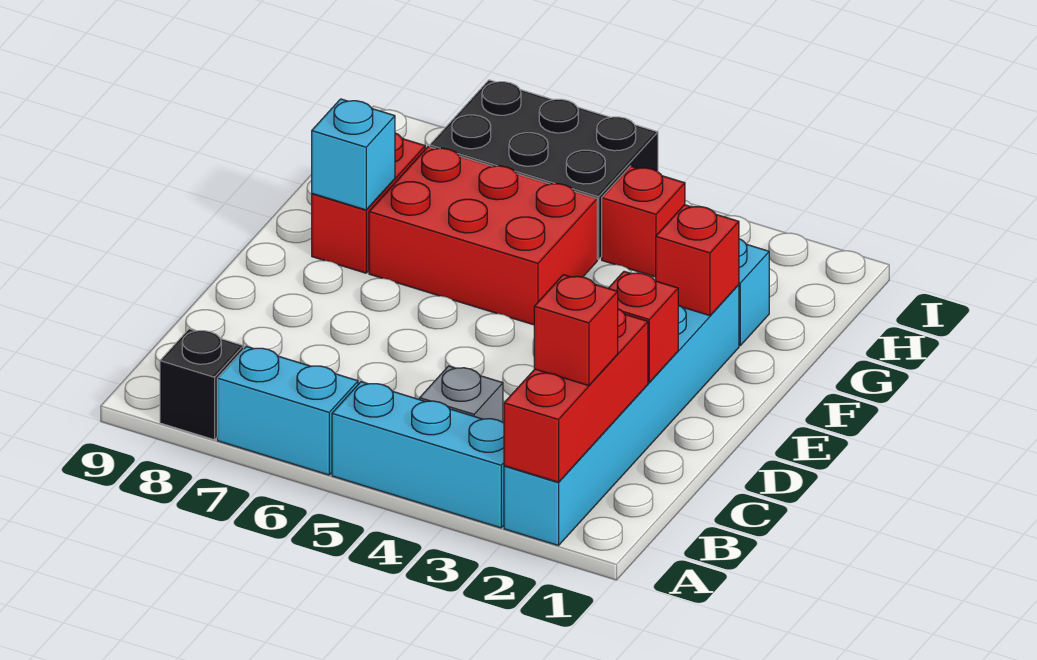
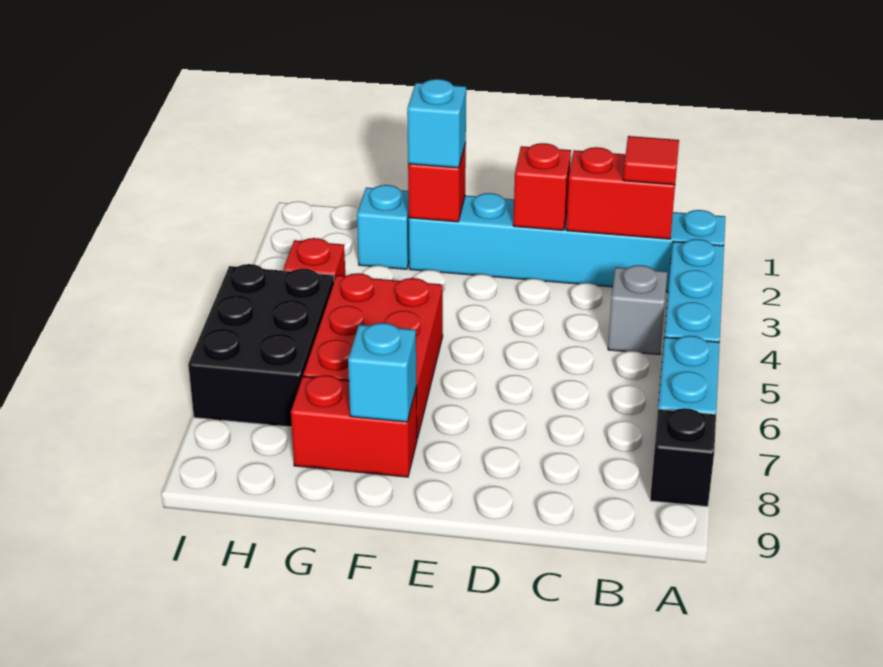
red brick A2:C2 level 2 -> red brick B2:C2 level 2
red brick B2 level 3 -> red tile B2 level 3
none -> cyan brick F2 level 3

